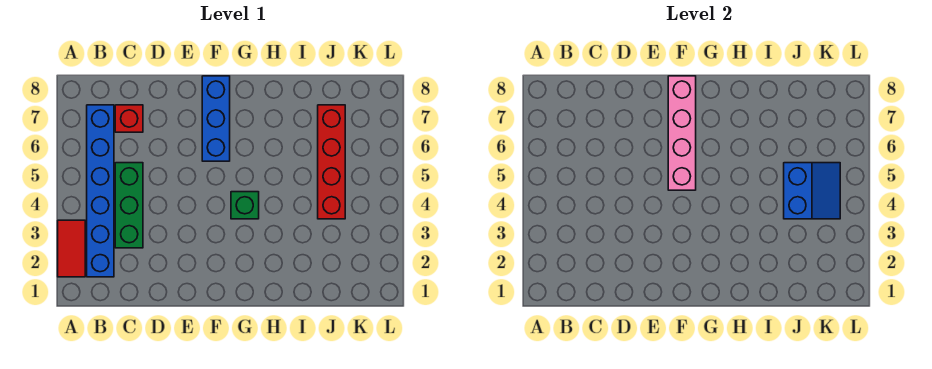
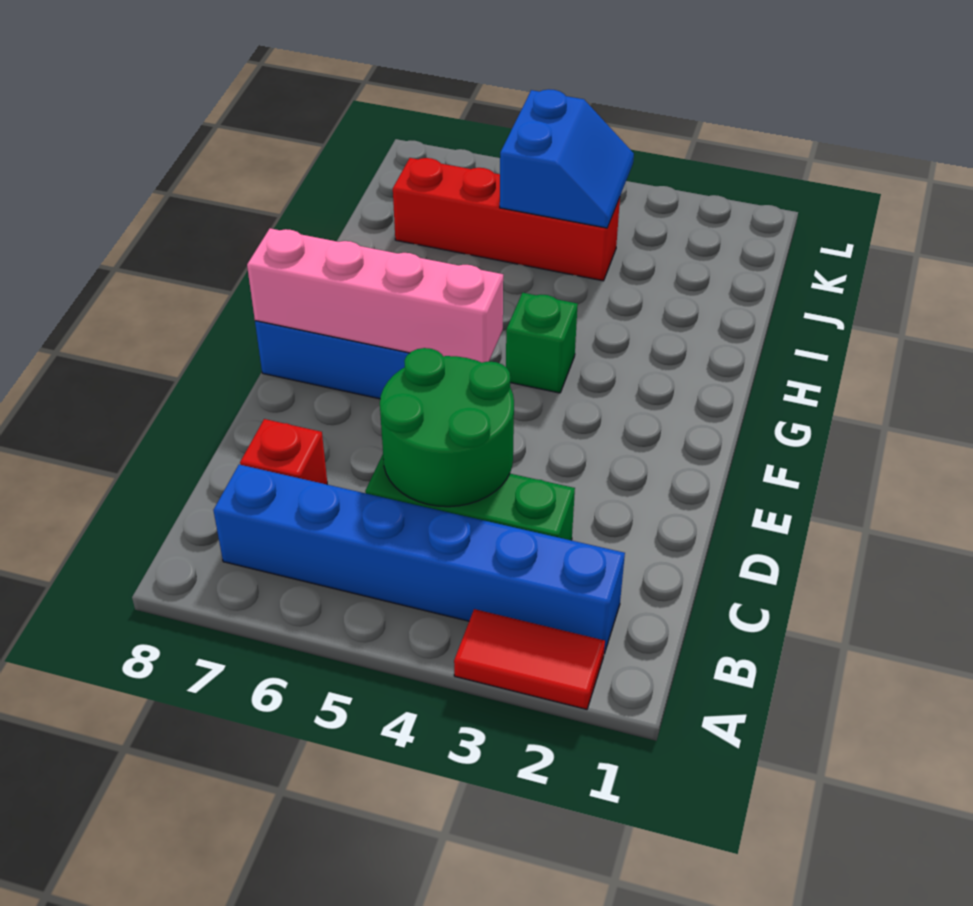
none -> green round brick C4:D5 level 2
blue slope J4:K5 level 2 top J -> blue slope J4:K5 level 2 top 5

